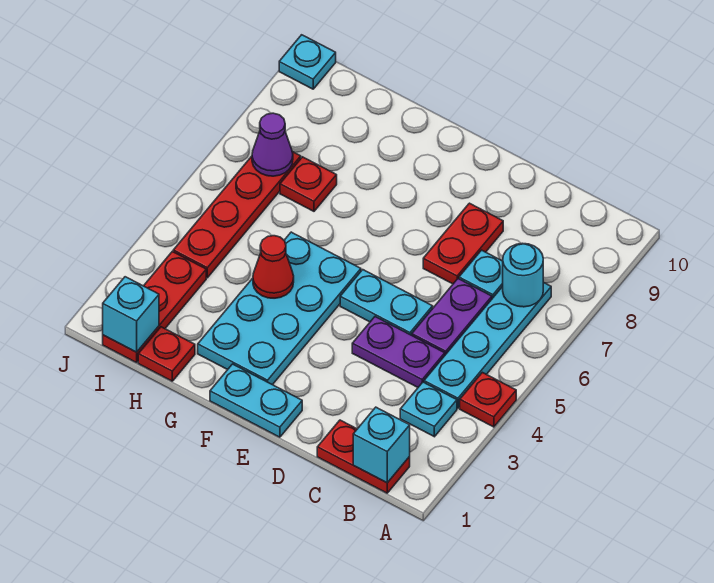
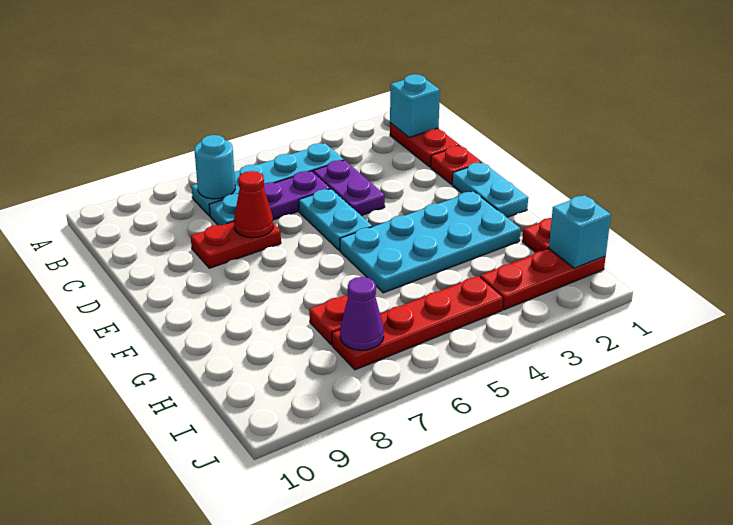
red plate A4 level 1 -> red plate D1 level 1
cyan plate B3 level 1 -> none
red cone G4 level 2 -> red cone D7 level 2
cyan plate J10 level 1 -> none

